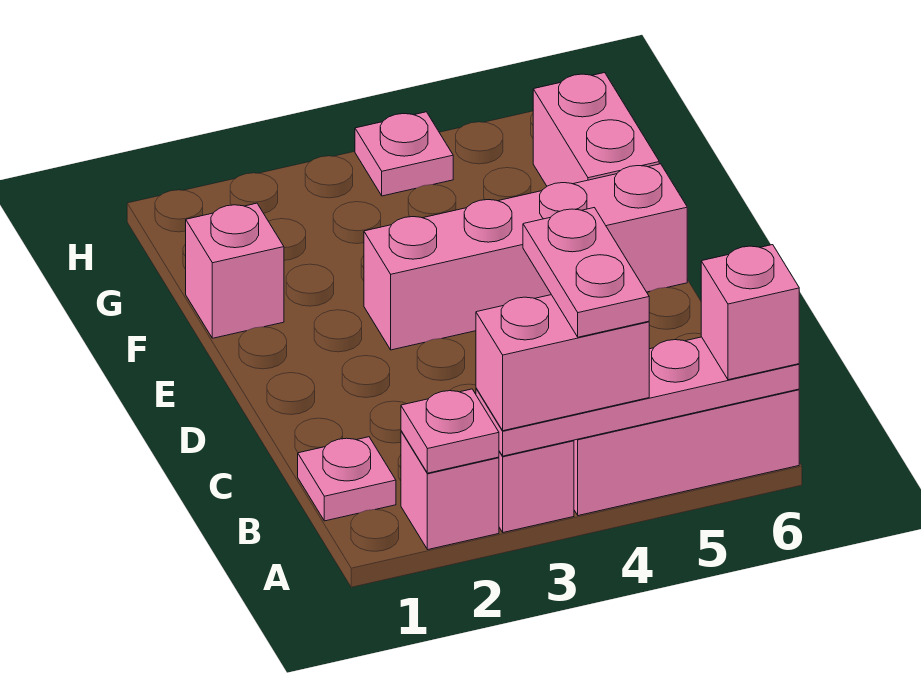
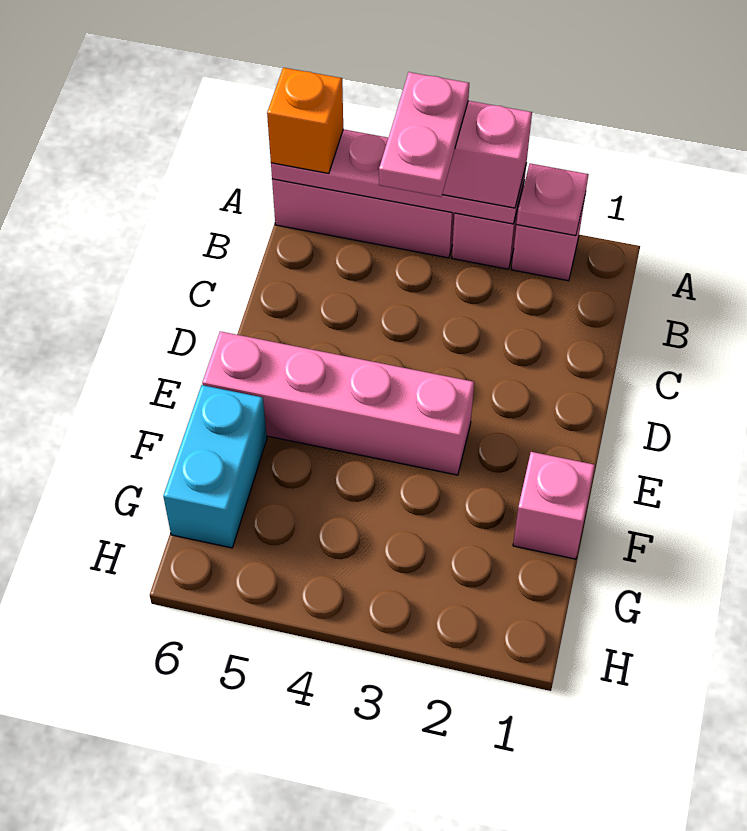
pink brick A6 level 3 -> orange brick A6 level 3
pink plate B1 level 1 -> none
pink brick F6:G6 level 1 -> cyan brick F6:G6 level 1
pink plate H4 level 1 -> none

